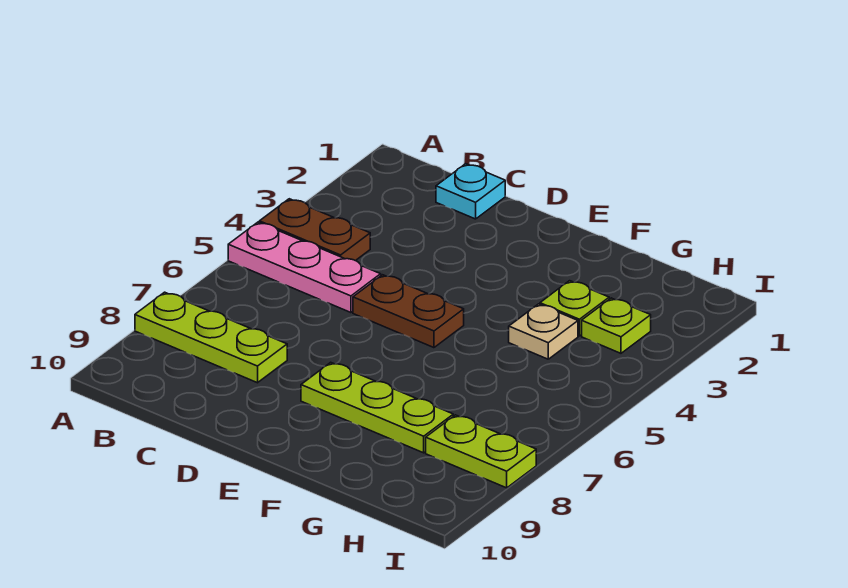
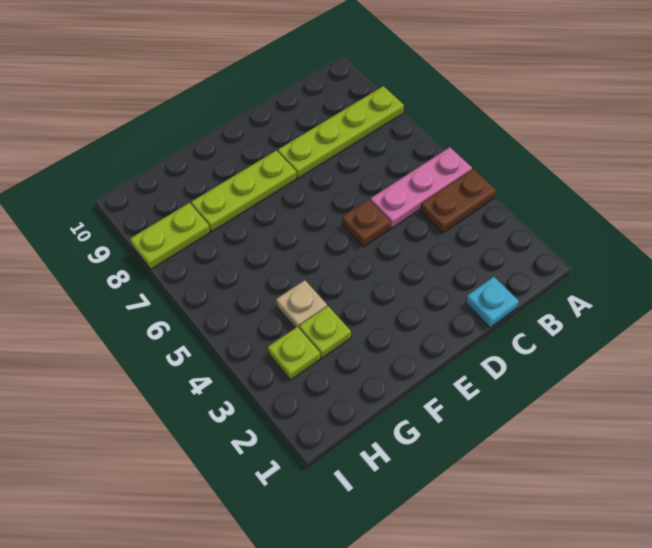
lime plate A8:C8 level 1 -> lime plate A8:D8 level 1
brown plate D5:E5 level 1 -> brown plate D5 level 1

